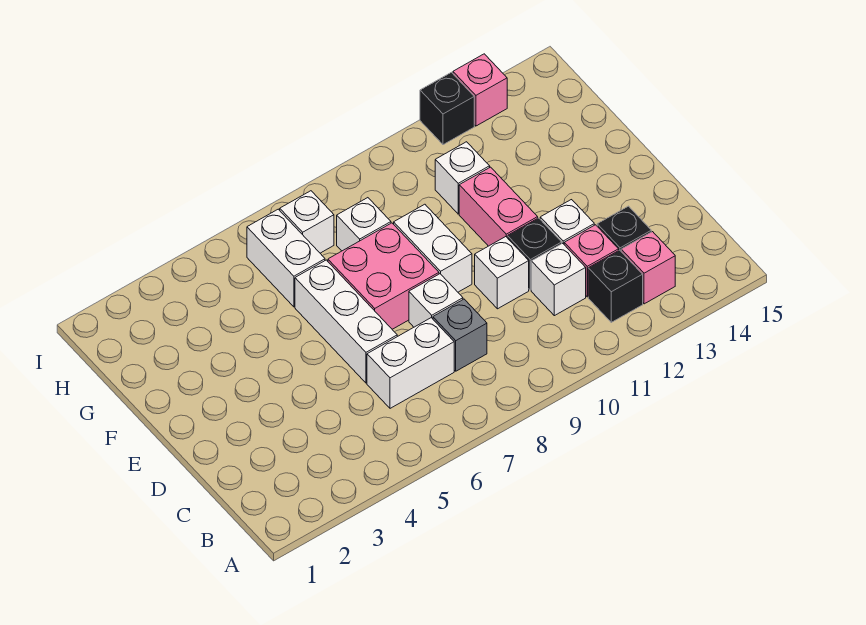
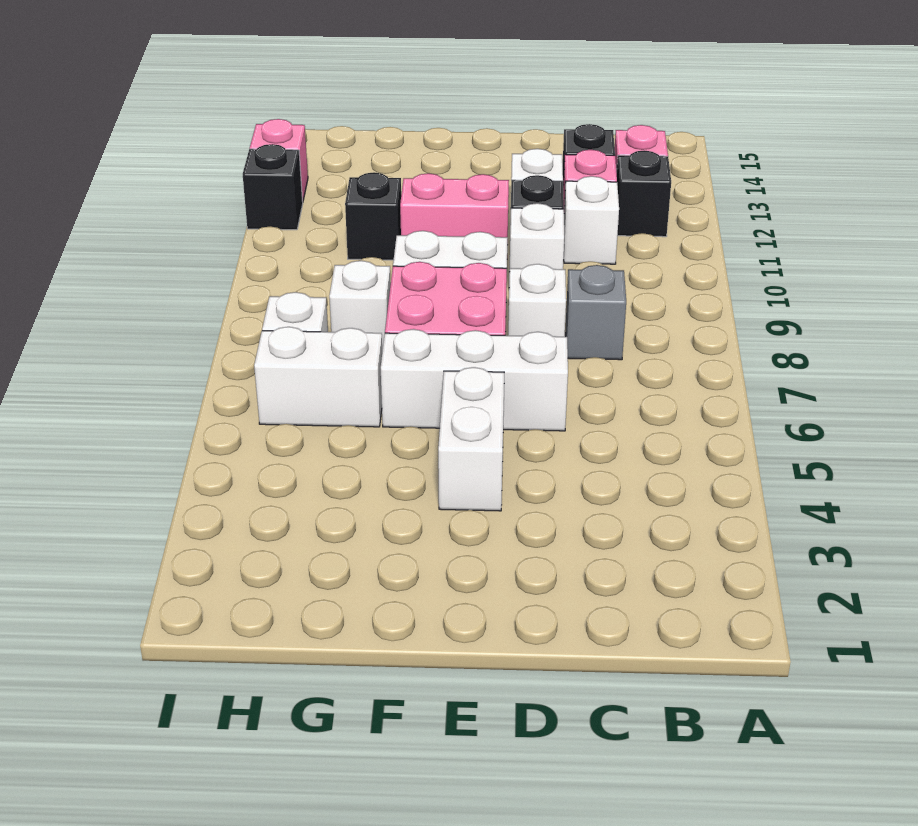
white brick C6:C7 level 1 -> white brick E4:E5 level 1
white brick G11 level 1 -> black brick G11 level 1

